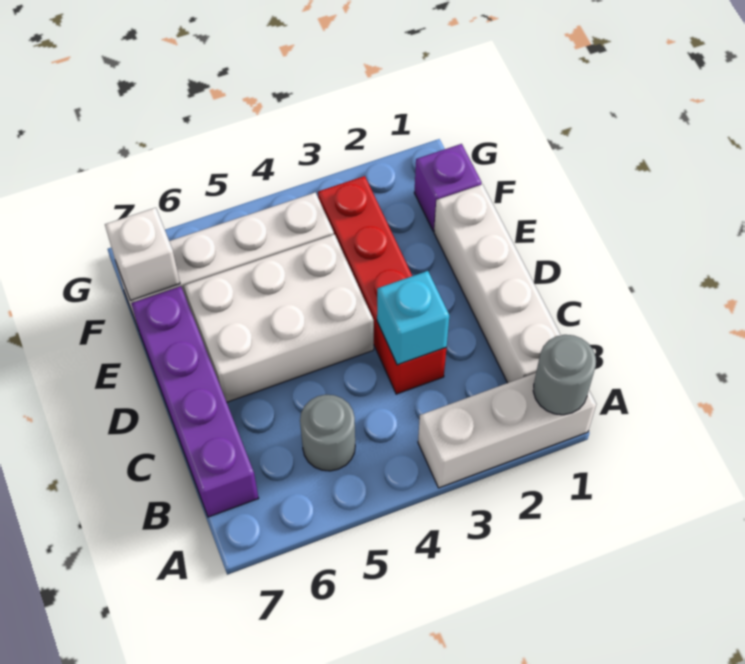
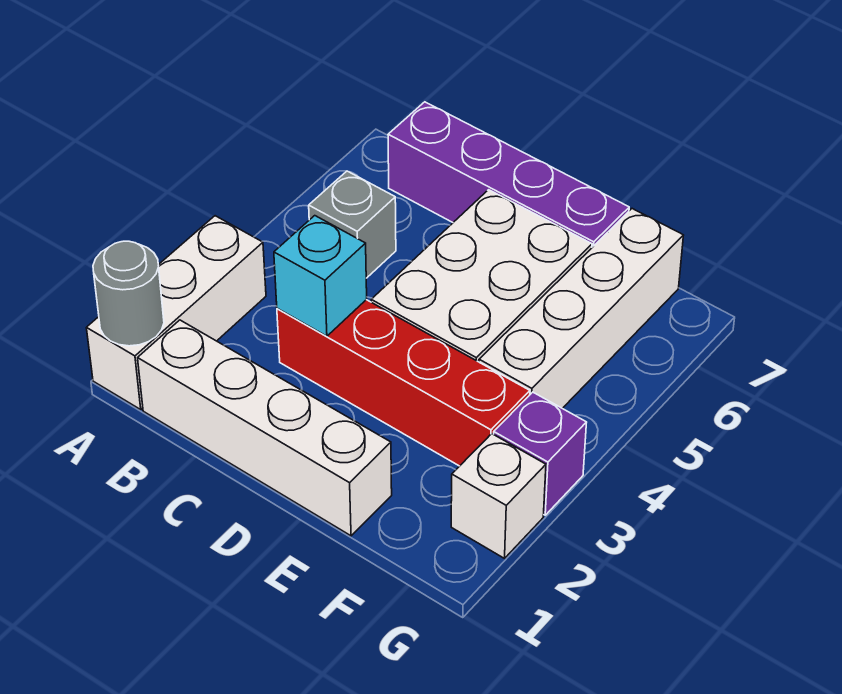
grey round brick B5 level 1 -> grey brick B5 level 1
purple brick F1 level 1 -> purple brick G3 level 1
white brick F7 level 2 -> white brick G2 level 1

